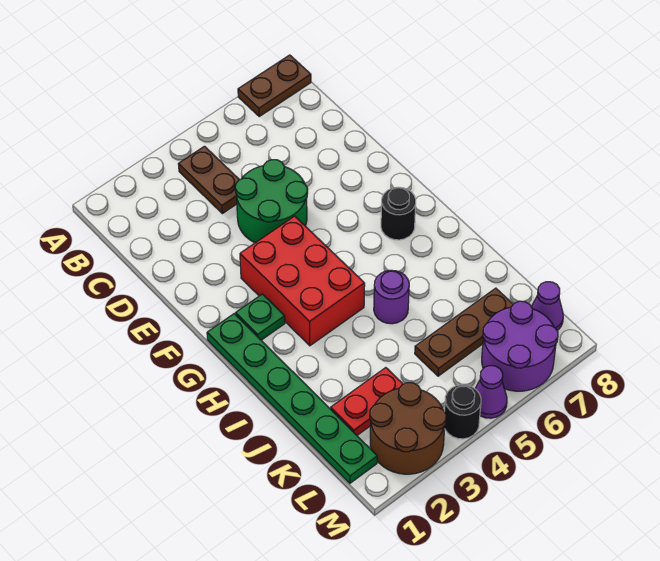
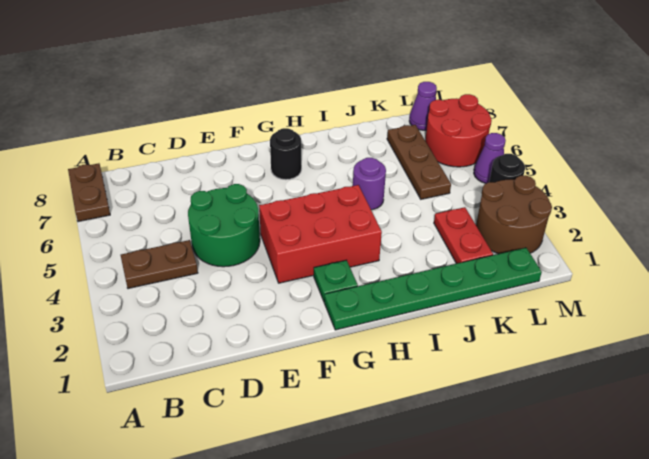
purple round brick L6:M7 level 1 -> red round brick L6:M7 level 1

